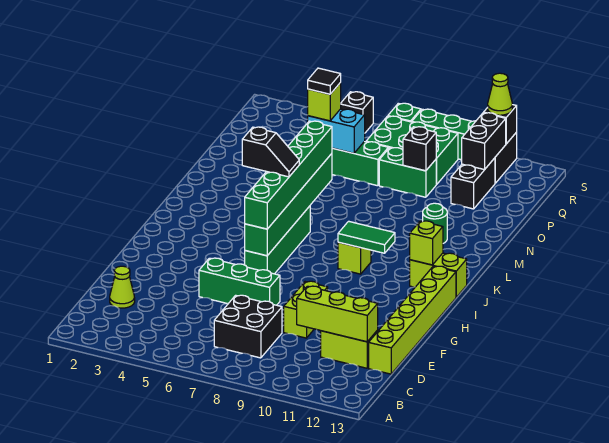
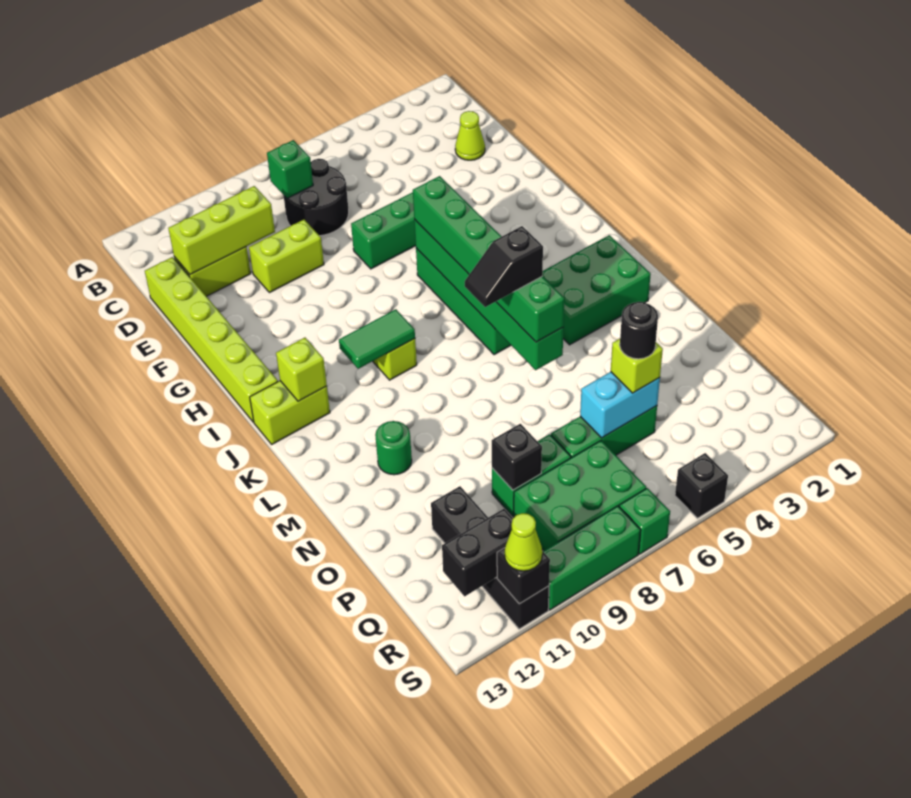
black brick C7:D8 level 1 -> black round brick C7:D8 level 1
none -> green brick C8 level 2
lime brick E9:F9 level 1 -> lime brick E9:E10 level 1
black slope J5:J6 level 4 top 5 -> black slope L6:L7 level 4 top 6
none -> green brick K2:L4 level 1
black tile P5 level 4 -> black round brick P5 level 4
black brick Q11:R11 level 2 -> black brick R11:R12 level 2

